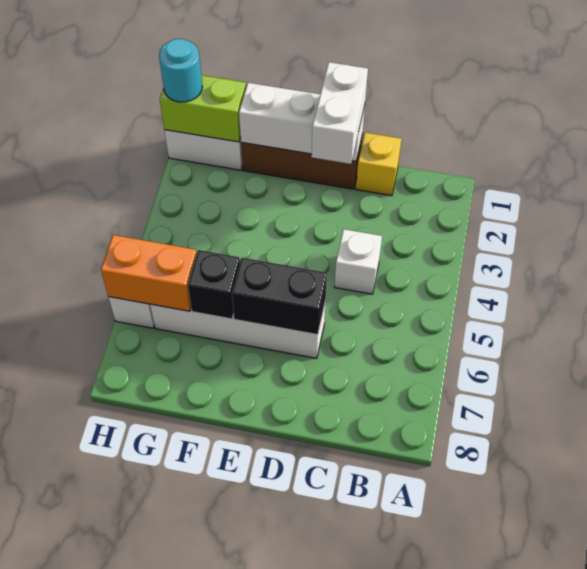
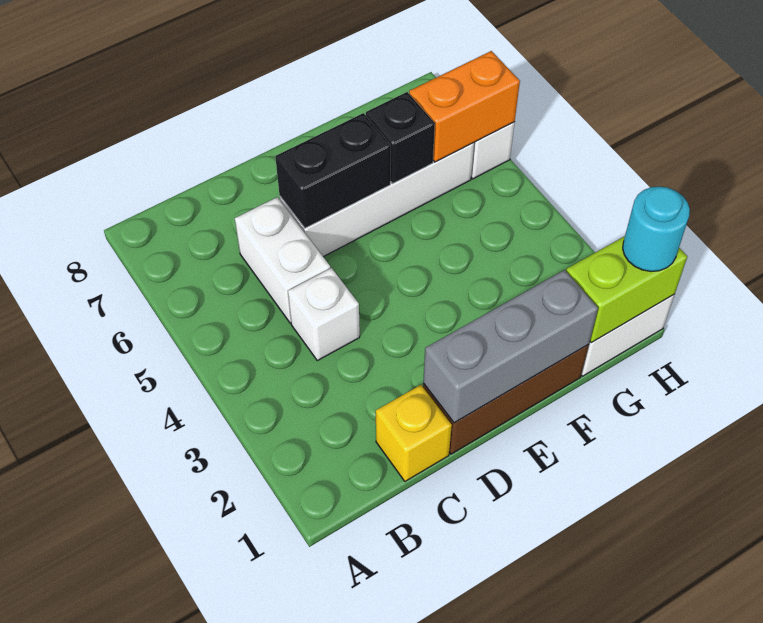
white brick D1:F1 level 2 -> grey brick D1:F1 level 2
white brick D1:D2 level 3 -> white brick C5:C6 level 1

